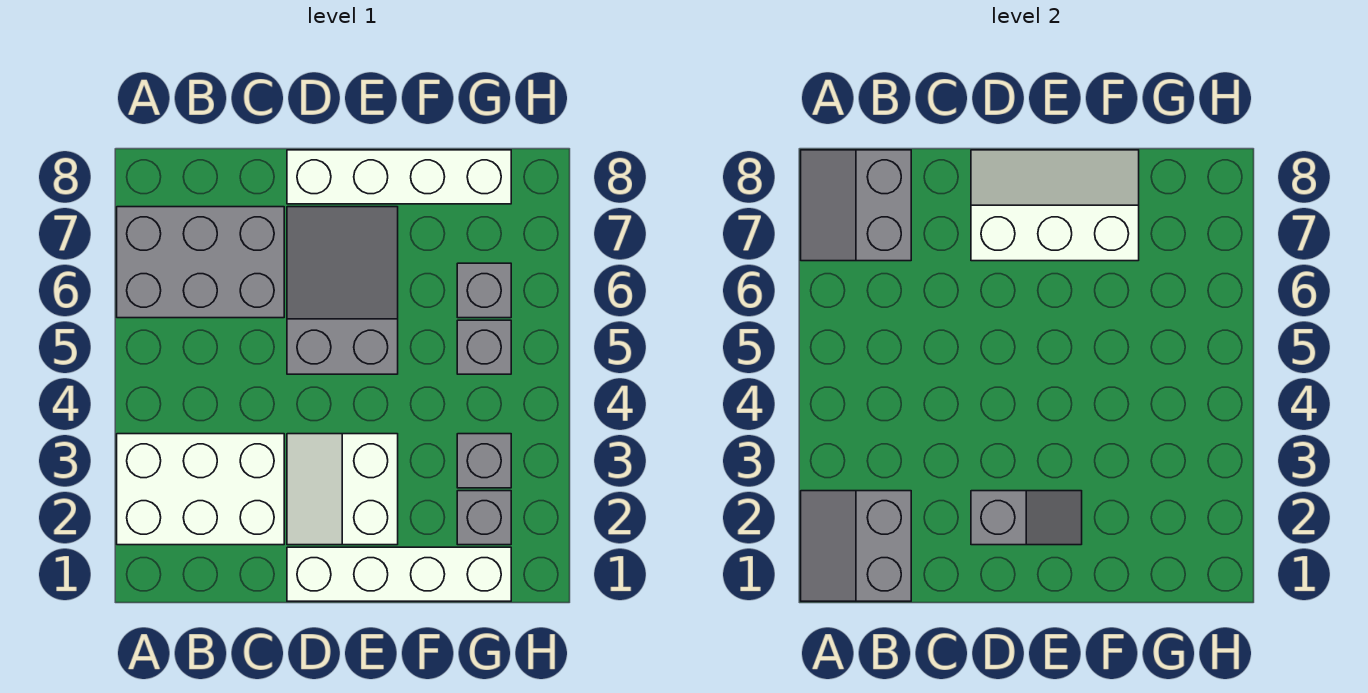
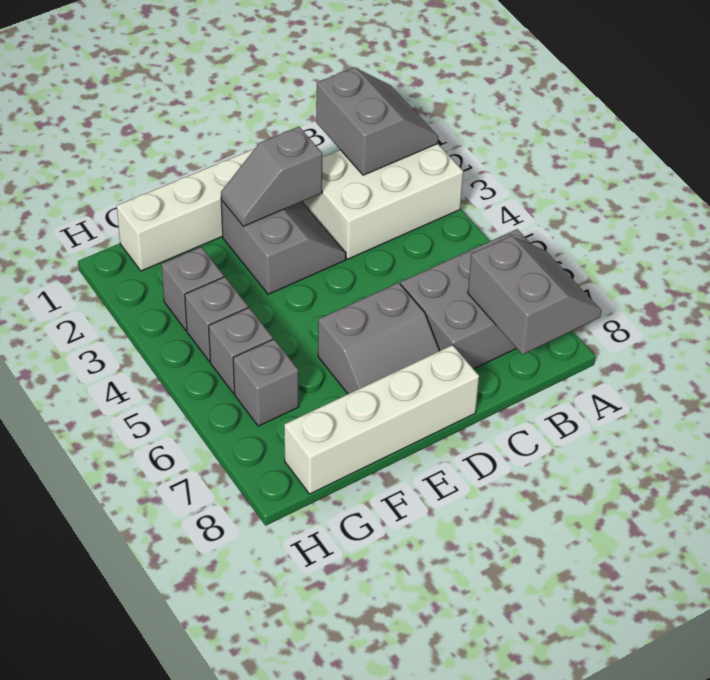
white slope D2:E3 level 1 top E -> grey slope D2:E3 level 1 top E
grey slope D5:E7 level 1 top 5 -> grey slope D6:E7 level 1 top 6
white slope D7:F8 level 2 top 7 -> none
grey brick G2 level 1 -> grey brick G4 level 1

